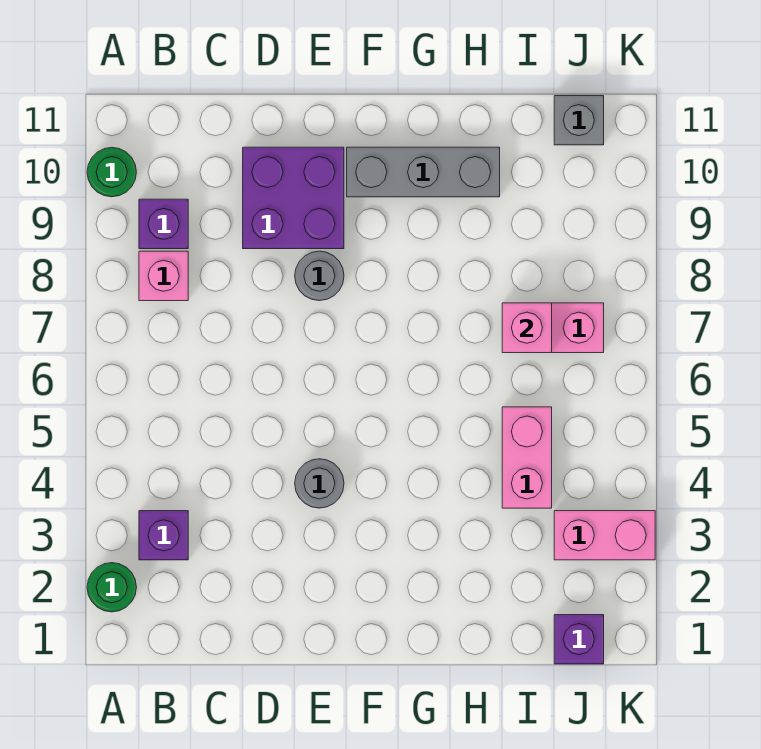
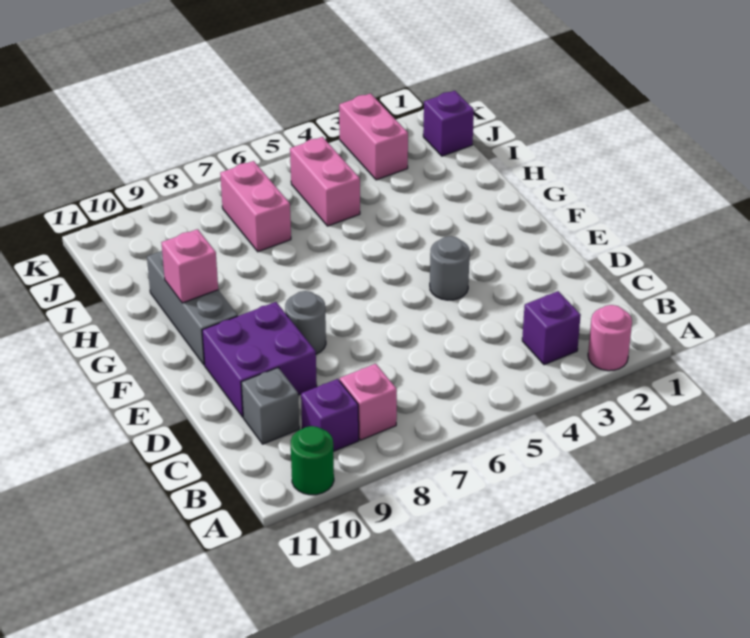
green round brick A2 level 1 -> pink round brick A2 level 1
pink brick I4:I5 level 1 -> pink brick I5:J5 level 1
pink brick I7 level 2 -> pink brick G10 level 2
grey brick J11 level 1 -> grey brick C10 level 1

